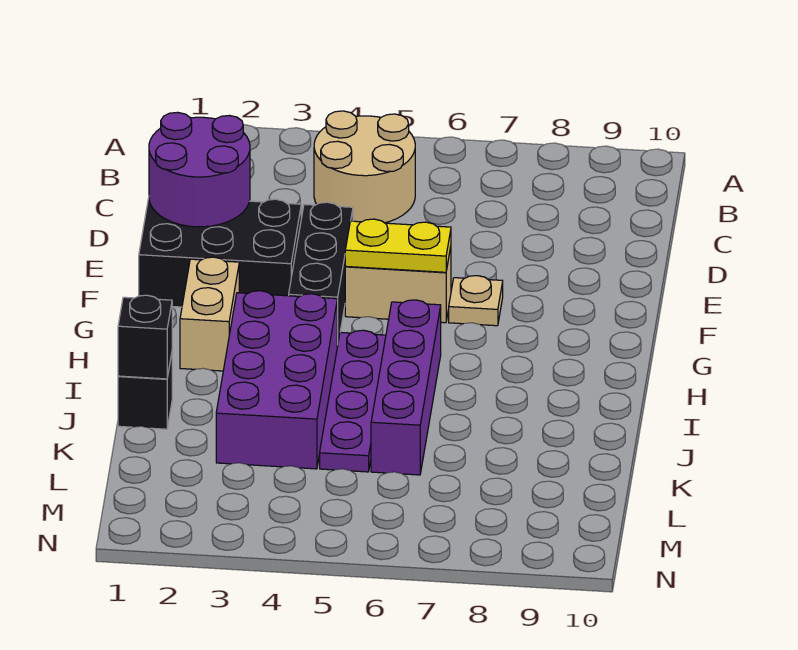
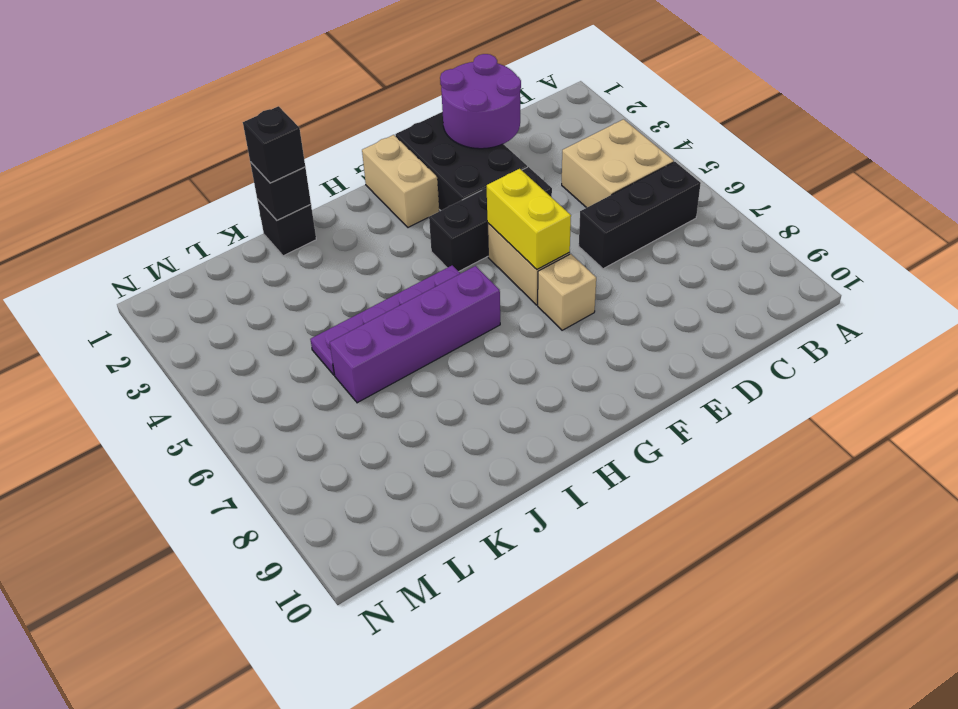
tan round brick B4:C5 level 1 -> tan brick B4:C5 level 1
none -> black brick B6:D6 level 1
yellow plate F5:F6 level 2 -> yellow brick F5:F6 level 2
tan plate F7 level 1 -> tan brick F7 level 1
tan brick G2:H2 level 1 -> tan brick G1:G2 level 1
purple brick H3:K4 level 1 -> none
none -> black brick J1 level 3

